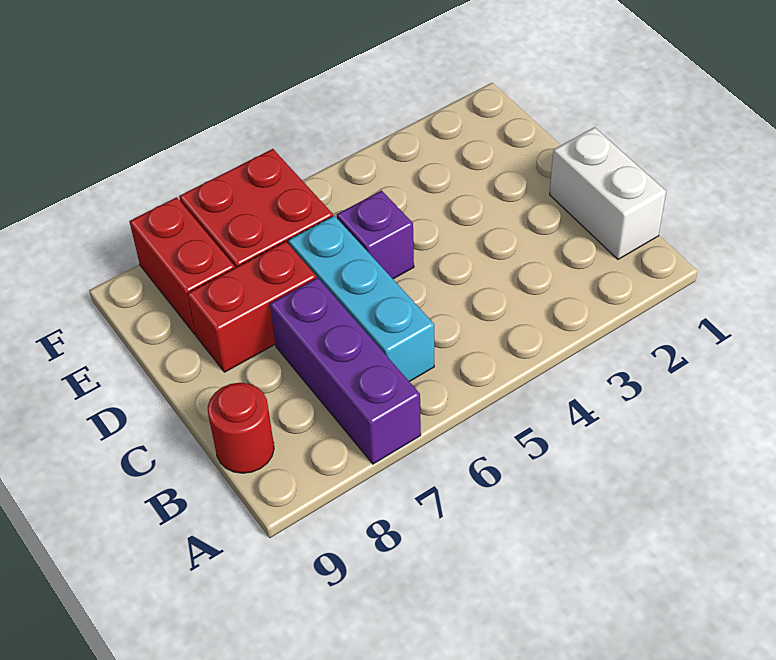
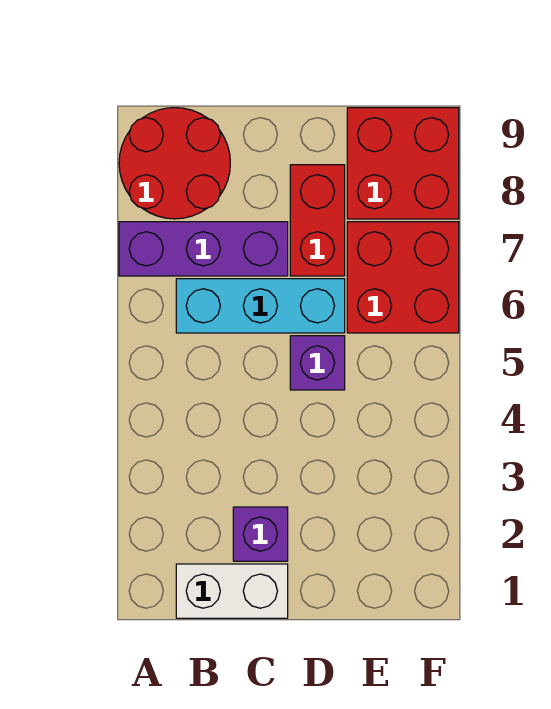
red round brick B9 level 1 -> red round brick A8:B9 level 1
none -> purple brick C2 level 1
red brick E8:F8 level 1 -> red brick E8:F9 level 1

